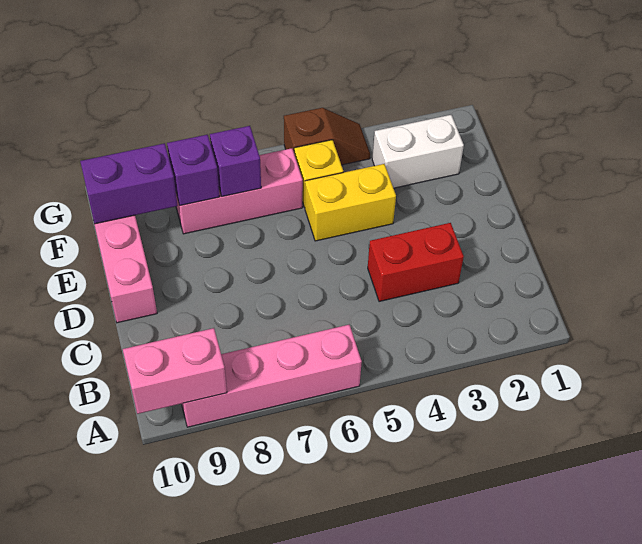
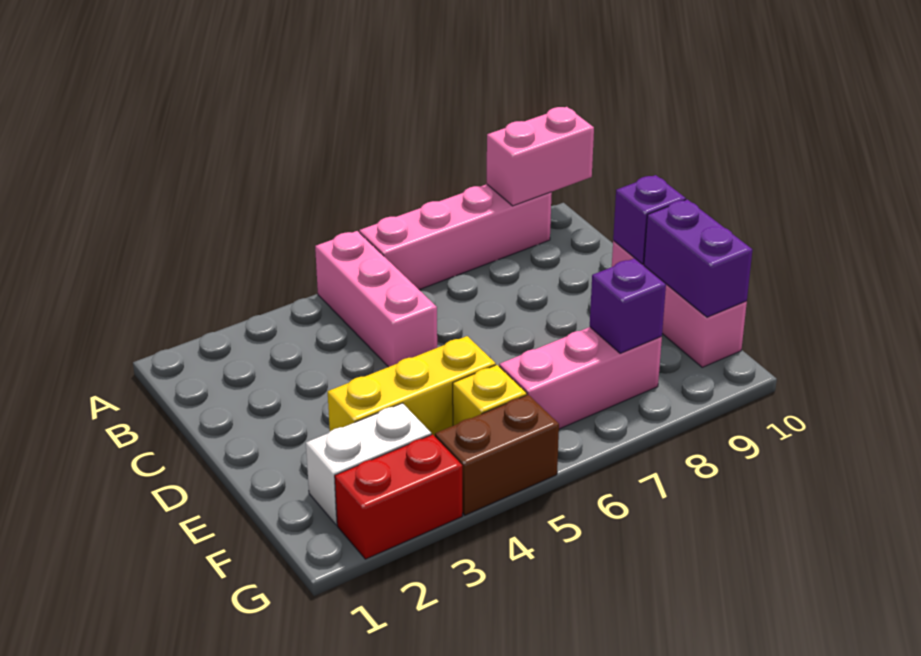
none -> pink brick A5:C5 level 1
red brick C3:C4 level 1 -> red brick G2:G3 level 1
yellow brick E4:E5 level 1 -> yellow brick E3:E5 level 1
purple brick F7 level 2 -> purple brick D10 level 2
purple brick F9:F10 level 2 -> purple brick E10:F10 level 2
brown slope G4:G5 level 1 top 5 -> brown brick G4:G5 level 1

